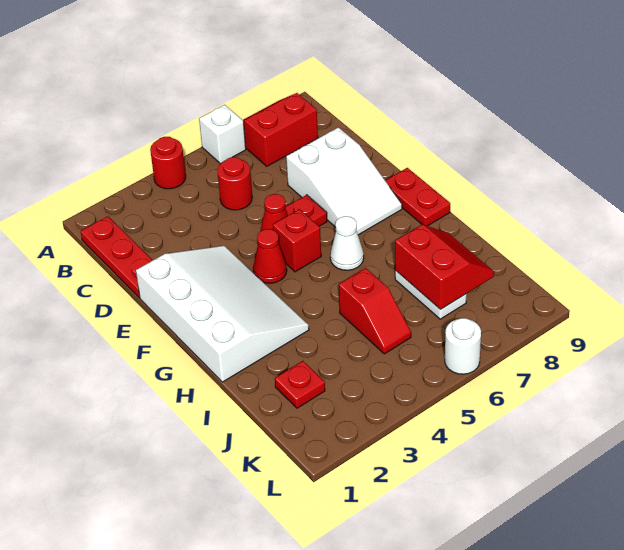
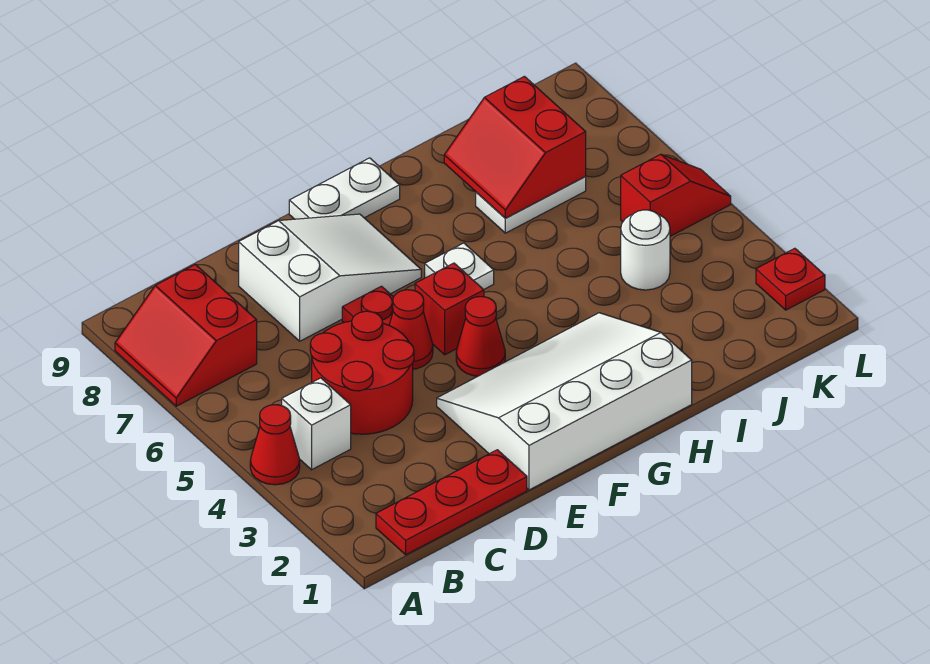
red round brick A4 level 1 -> red cone A4 level 1
white brick A6 level 1 -> white brick B4 level 1
red round brick C5 level 1 -> red round brick C4:D5 level 1
red plate F9:G9 level 1 -> white plate F9:G9 level 1
white cone G6 level 1 -> white plate G6 level 1
red slope I5:J5 level 1 top I -> red slope K5:L5 level 1 top K
red slope I7:J8 level 2 top 7 -> red slope I7:J8 level 2 top J
red plate J2 level 1 -> red plate L2 level 1
white round brick L6 level 1 -> white round brick J4 level 1

